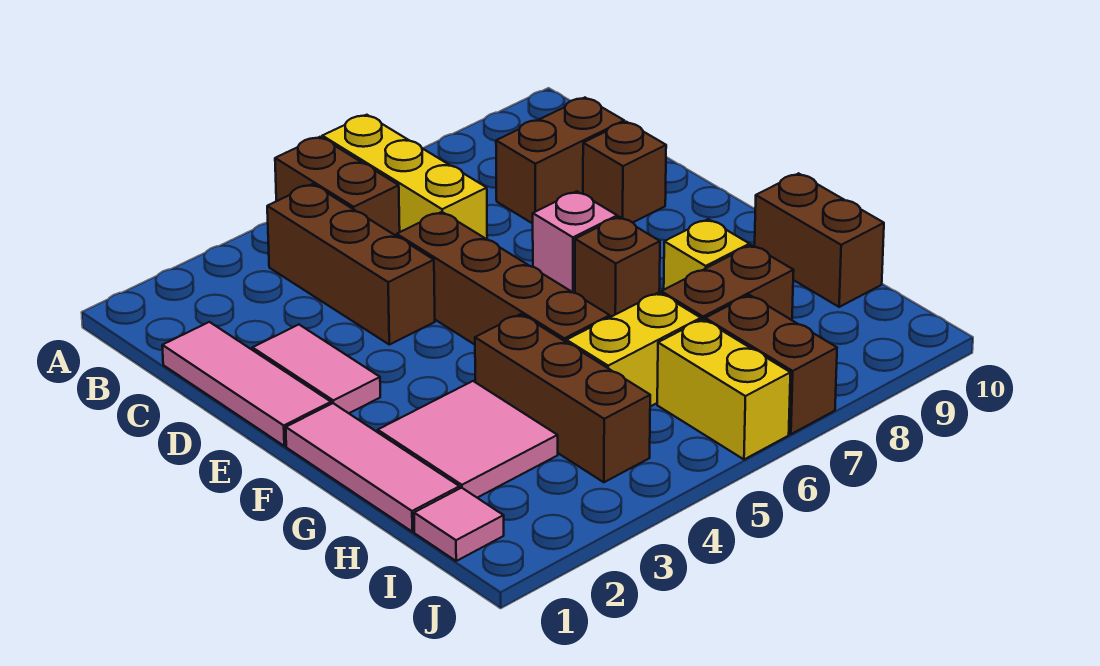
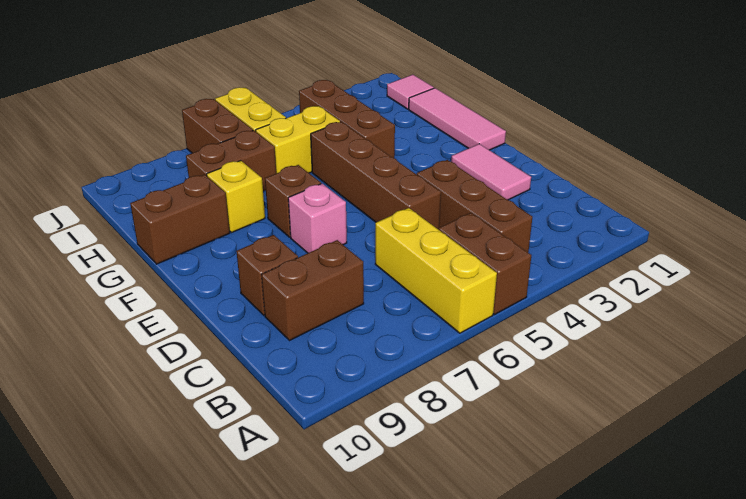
pink tile C1:E1 level 1 -> none
pink tile G2:H3 level 1 -> none
brown brick G10:H10 level 1 -> brown brick G9:G10 level 1

